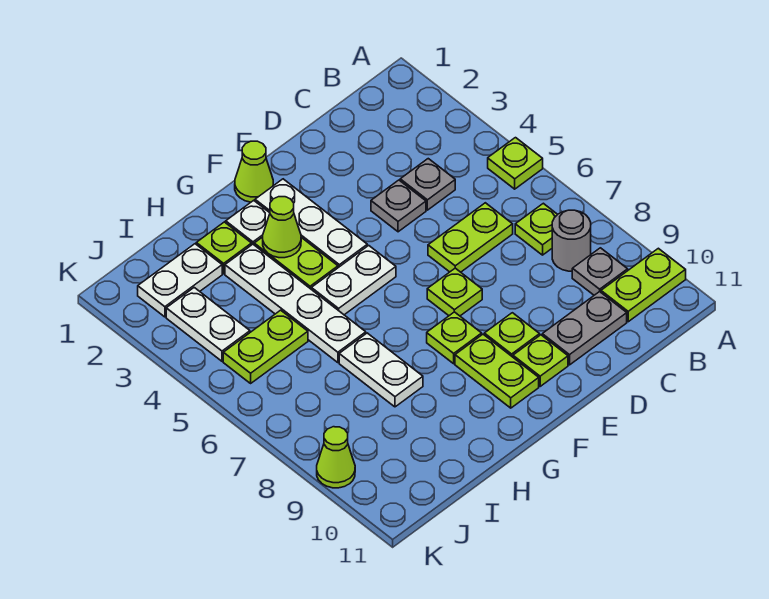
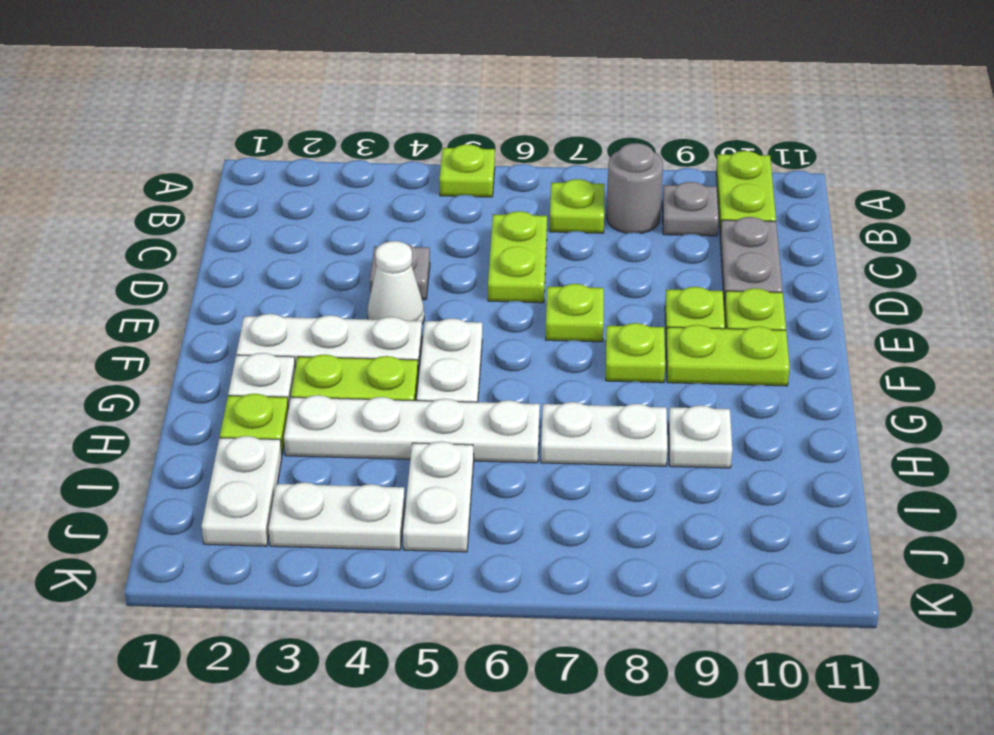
grey plate C4 level 1 -> none
none -> white cone E4 level 1
lime cone F1 level 1 -> none
lime cone G3 level 2 -> none
none -> white plate H9 level 1
lime plate I5:J5 level 1 -> white plate I5:J5 level 1
lime cone K9 level 1 -> none

